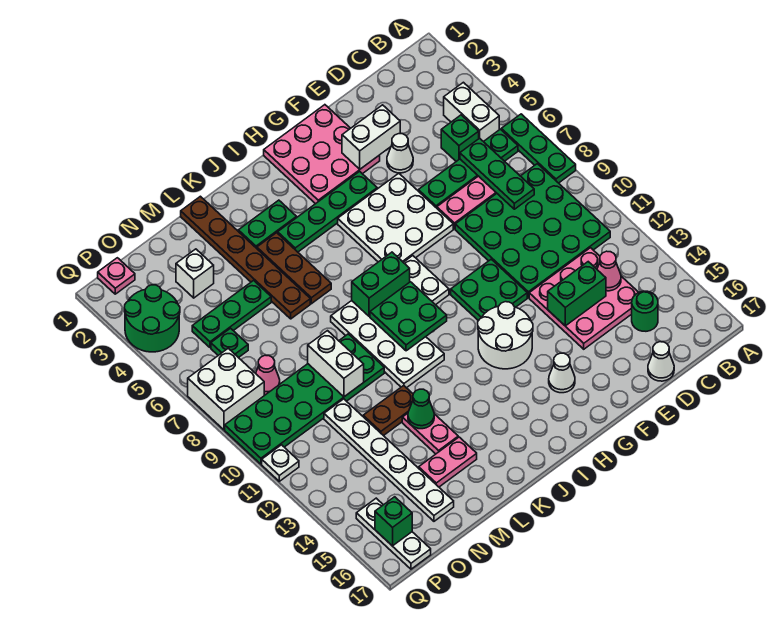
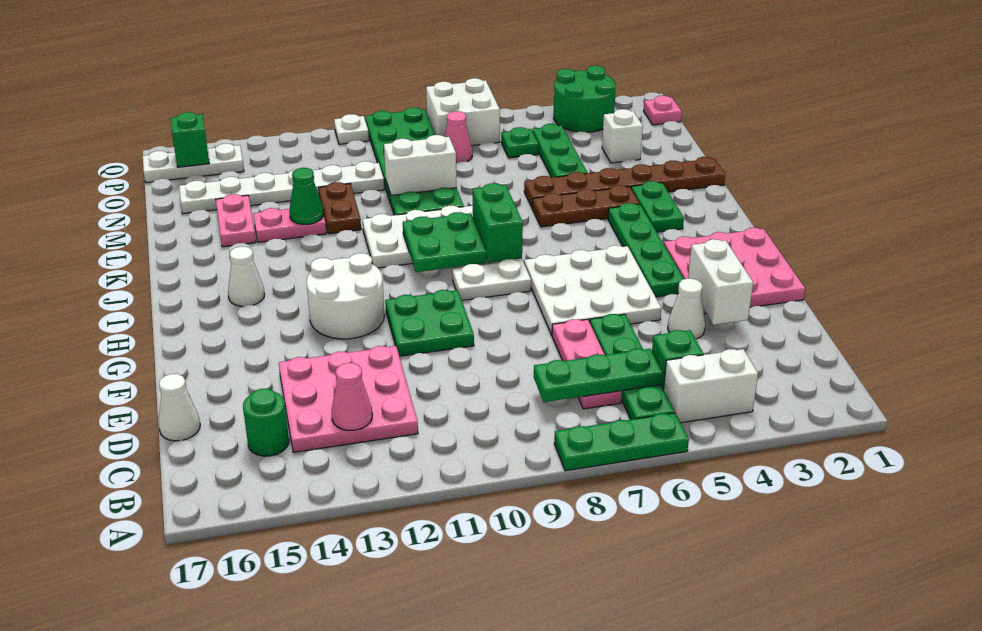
green plate B8:E11 level 1 -> none
green brick D13:E13 level 2 -> none
white cone G15 level 1 -> white cone I15 level 1

